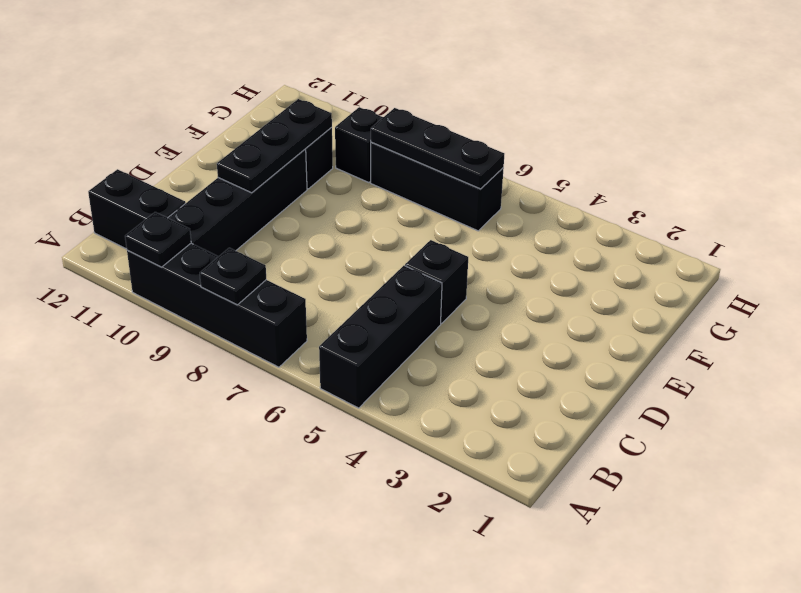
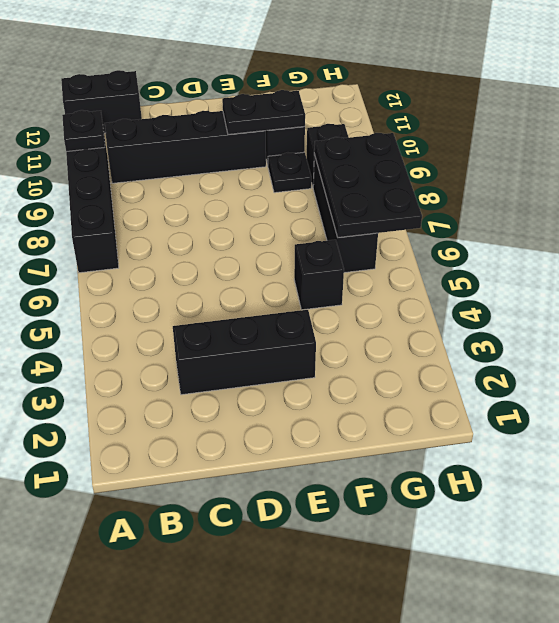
black brick A5:C5 level 1 -> black brick C3:E3 level 1
black plate A8 level 2 -> black plate F9 level 1
black brick B11:B12 level 1 -> black brick A12:B12 level 1
black brick D5 level 1 -> black brick F5 level 1
black plate D10:F10 level 2 -> black plate E10:F10 level 2
black plate G6:G8 level 2 -> black plate G6:H8 level 2

